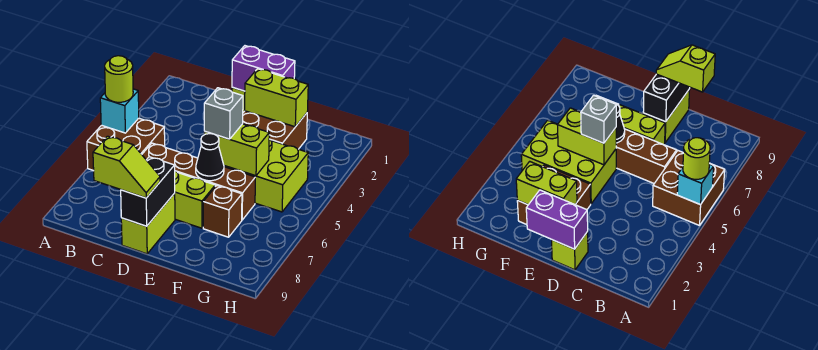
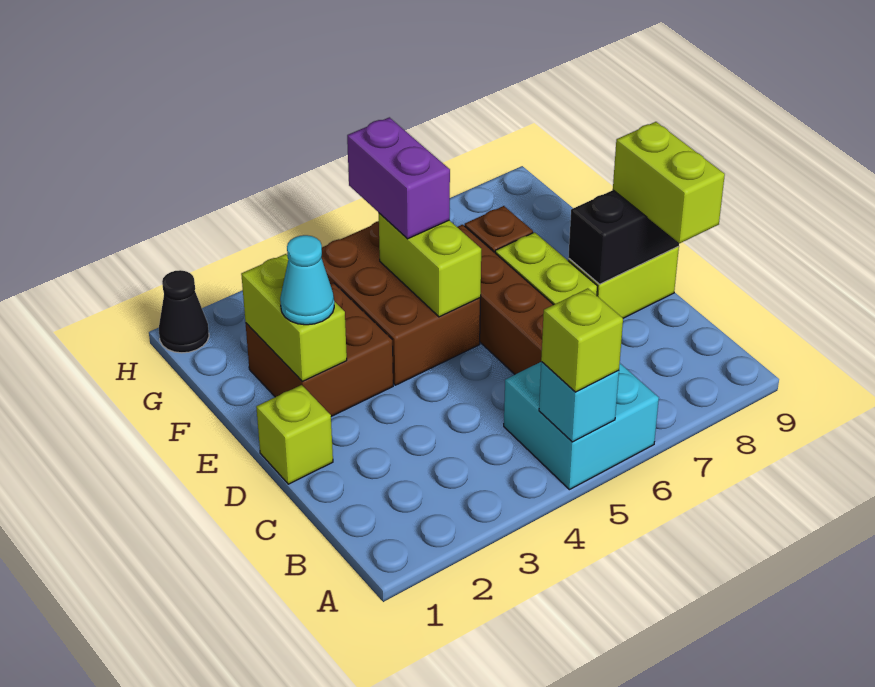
brown brick A5:B6 level 1 -> cyan brick A5:B6 level 1
lime round brick A5 level 3 -> lime brick A5 level 3
lime slope C9:D9 level 3 top C -> lime brick C9:D9 level 3
purple brick D1:E1 level 2 -> purple brick F5:G5 level 3
none -> cyan cone E2 level 3
lime brick E4:G5 level 1 -> brown brick E4:G5 level 1
grey brick E5 level 3 -> none
black cone E6 level 2 -> black cone H1 level 1

